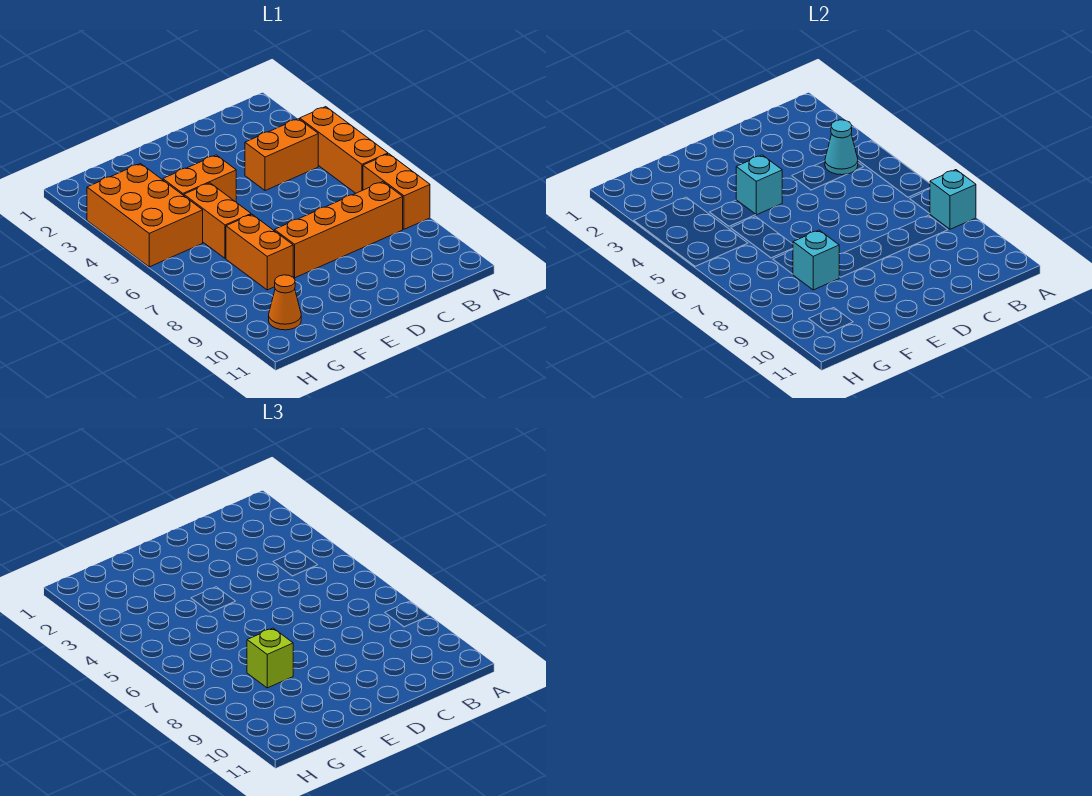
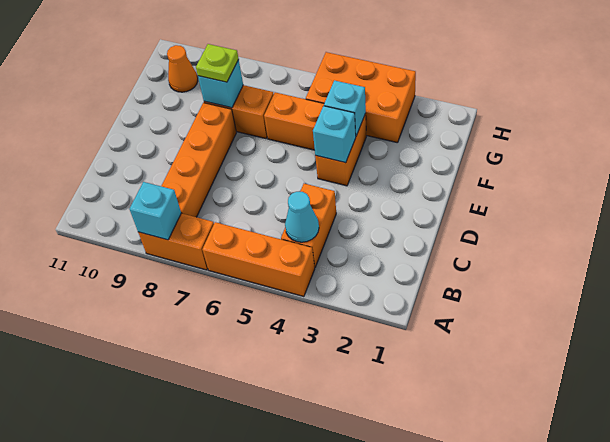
none -> cyan brick F4 level 2
lime brick F8 level 3 -> lime plate F8 level 3

